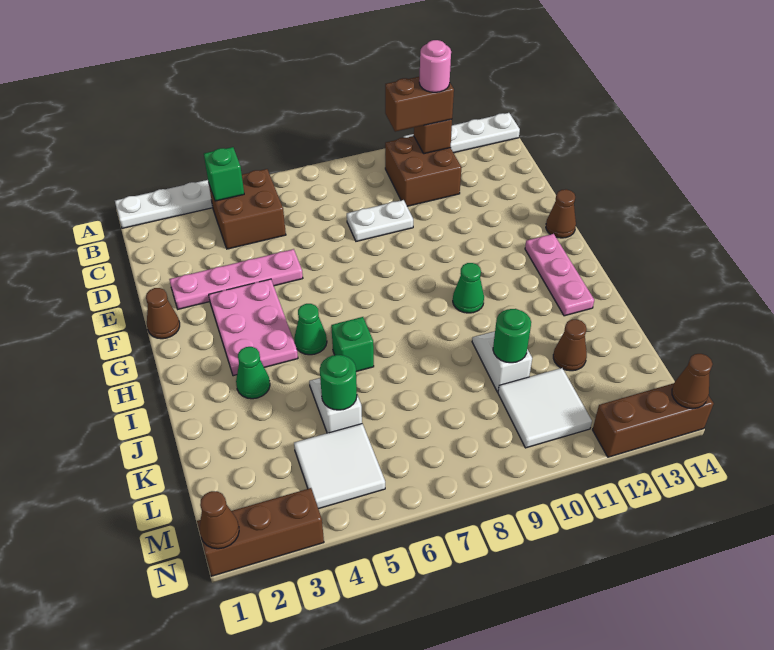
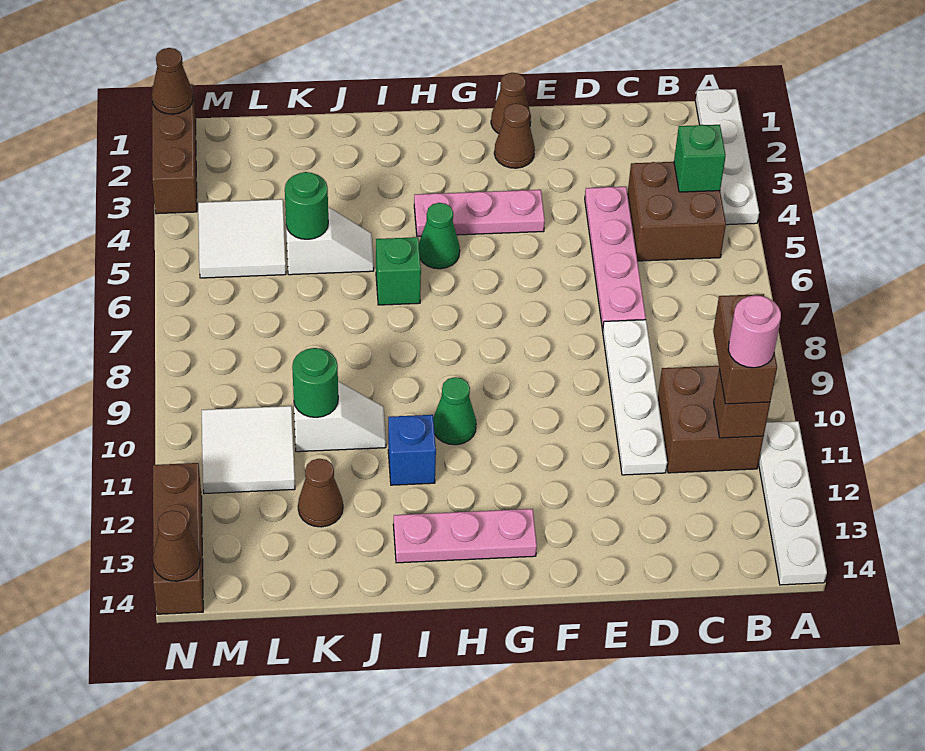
white plate D8:D9 level 1 -> white plate D8:D11 level 1
pink plate E2:E5 level 1 -> pink plate D4:D7 level 1
pink plate F3:H4 level 1 -> pink plate F4:H4 level 1
brown cone F14 level 1 -> brown cone F2 level 1
green cone I3 level 1 -> none
none -> blue brick I11 level 1

